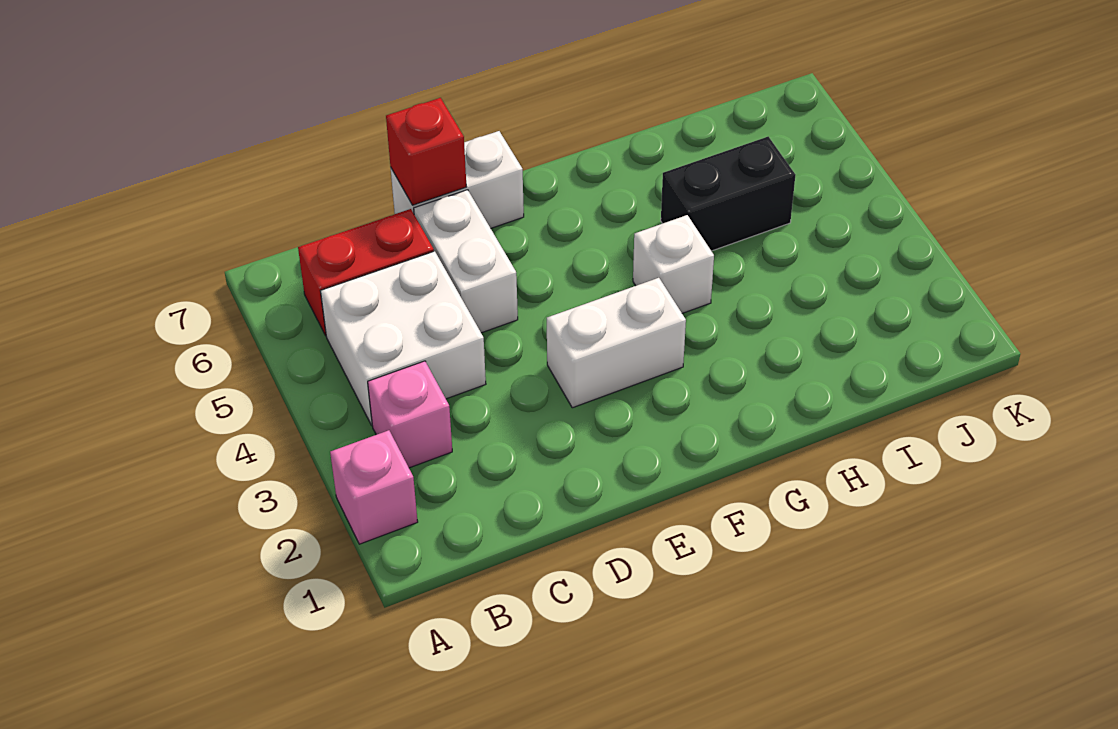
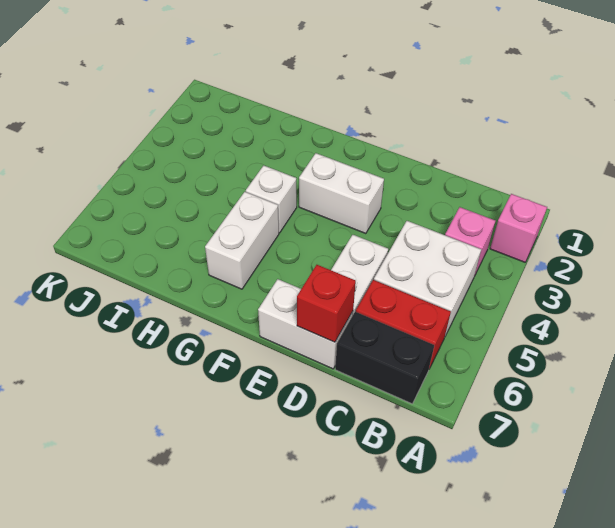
none -> white brick G5:G6 level 1
black brick H5:I5 level 1 -> black brick B7:C7 level 1

